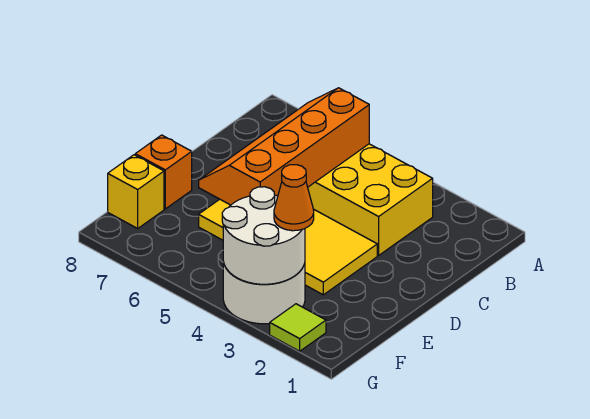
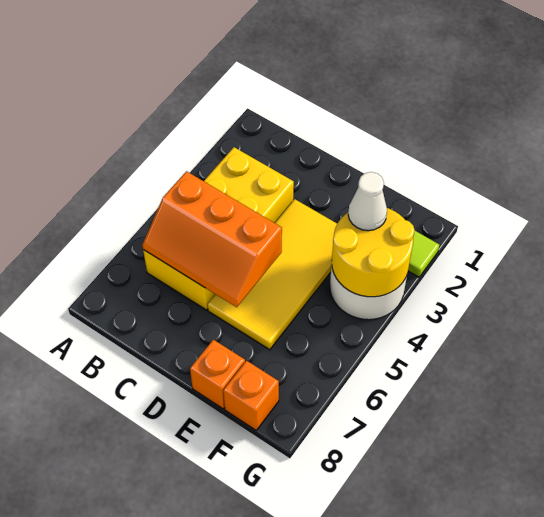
orange slope B5:E6 level 2 top 5 -> orange slope B5:D6 level 2 top 5
white round brick F3:G4 level 2 -> yellow round brick F3:G4 level 2
orange cone F3 level 3 -> white cone F3 level 3
yellow brick F8 level 1 -> orange brick F8 level 1

